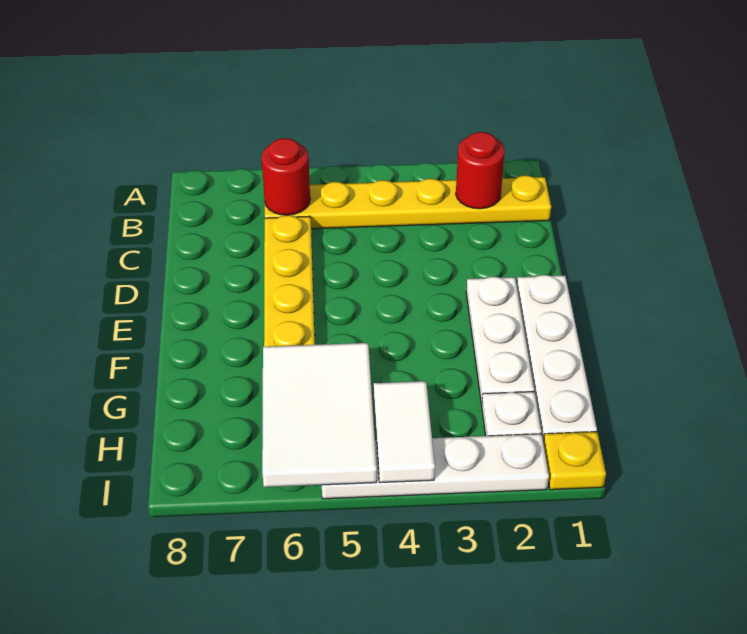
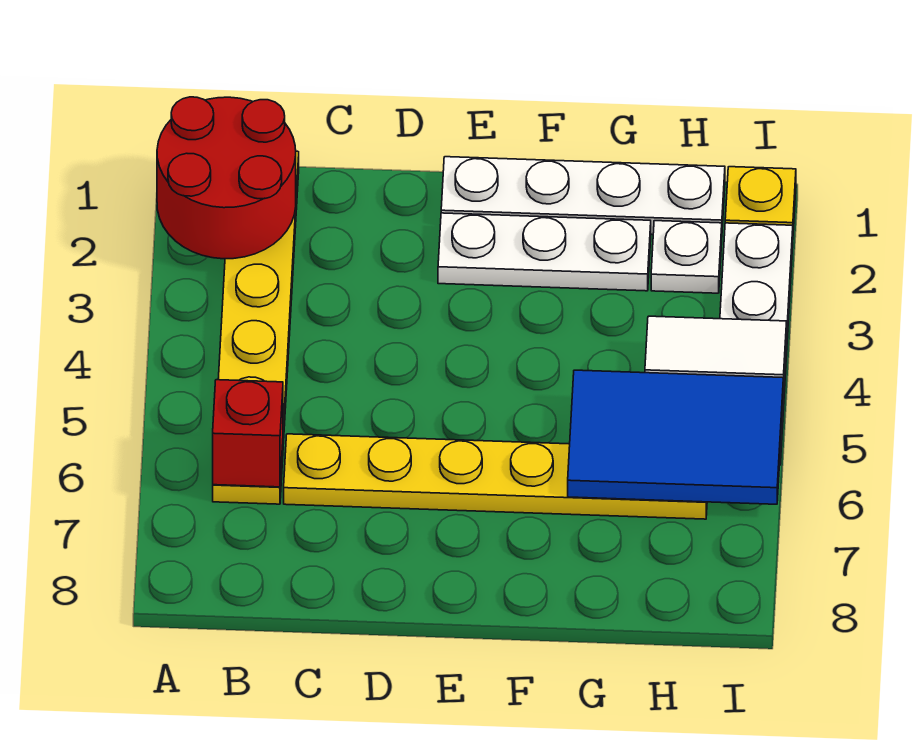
red round brick B2 level 2 -> red round brick A1:B2 level 2
red round brick B6 level 2 -> red brick B6 level 2
white tile G5:I6 level 2 -> blue tile G5:I6 level 2

